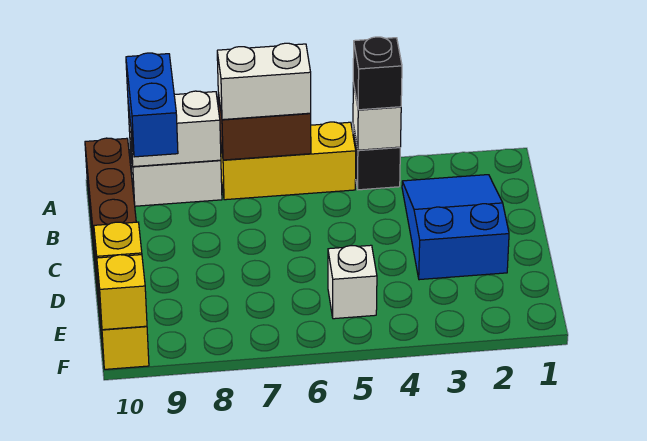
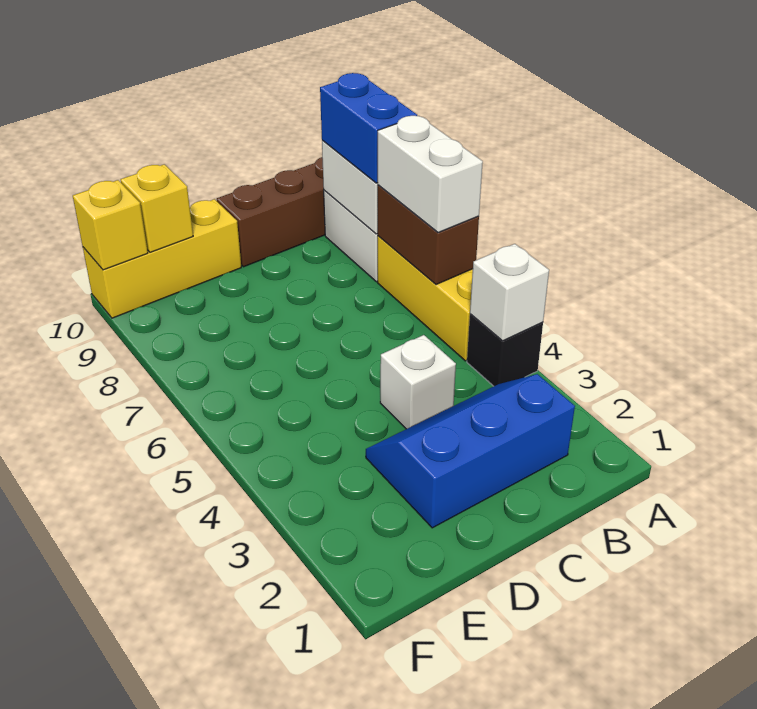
black brick A4 level 3 -> none
blue brick A9:B9 level 3 -> blue brick A8:A9 level 3
blue slope B2:D3 level 1 top D -> blue slope B2:D3 level 1 top 2
white brick E5 level 1 -> white brick C4 level 1

